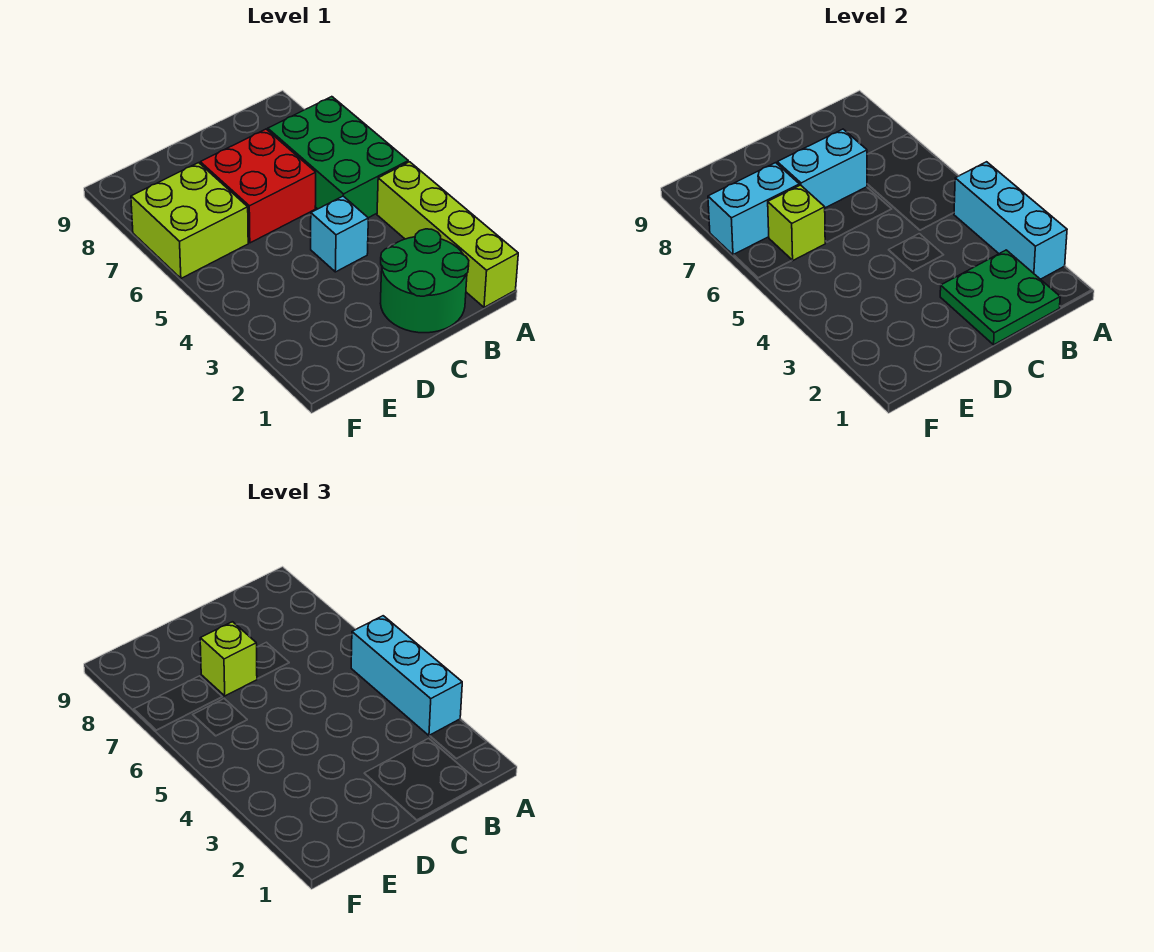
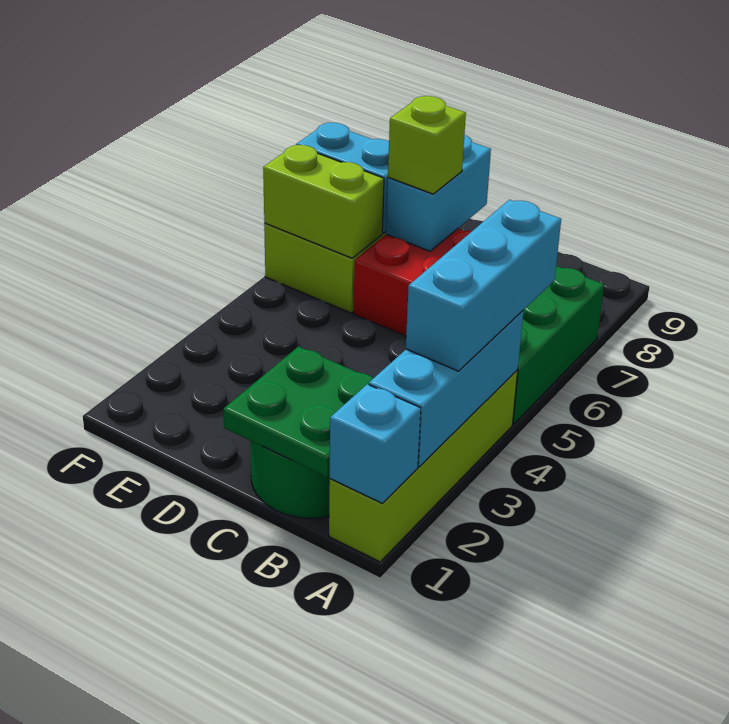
cyan brick C4 level 1 -> cyan brick A1 level 2
cyan brick C7:D7 level 2 -> cyan brick D7:D8 level 2
lime brick E6 level 2 -> lime brick E6:F6 level 2

